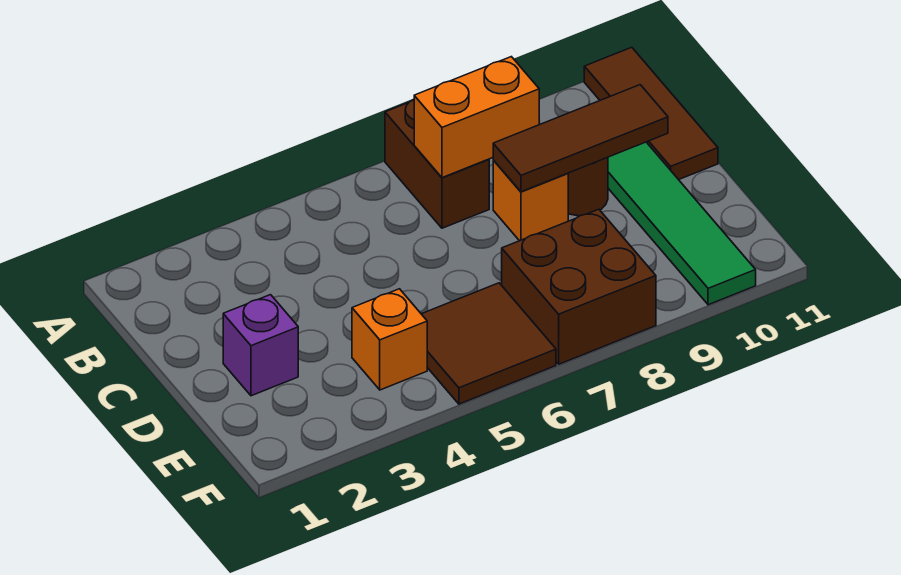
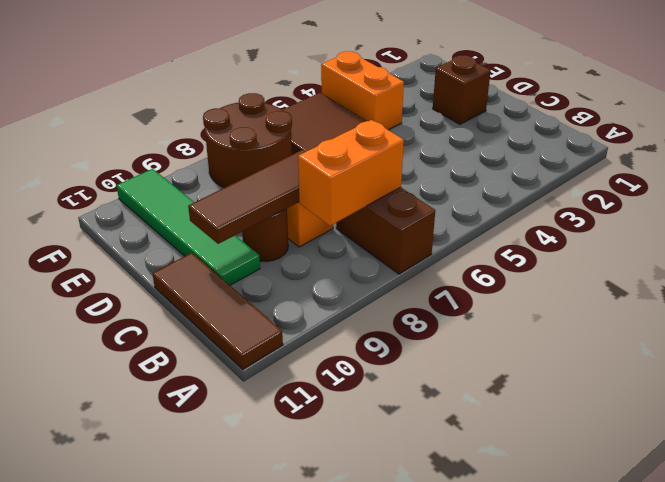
purple brick D2 level 1 -> brown brick D2 level 1
orange brick E4 level 1 -> orange brick E4:F4 level 1
brown brick E7:F8 level 1 -> brown round brick E7:F8 level 1

